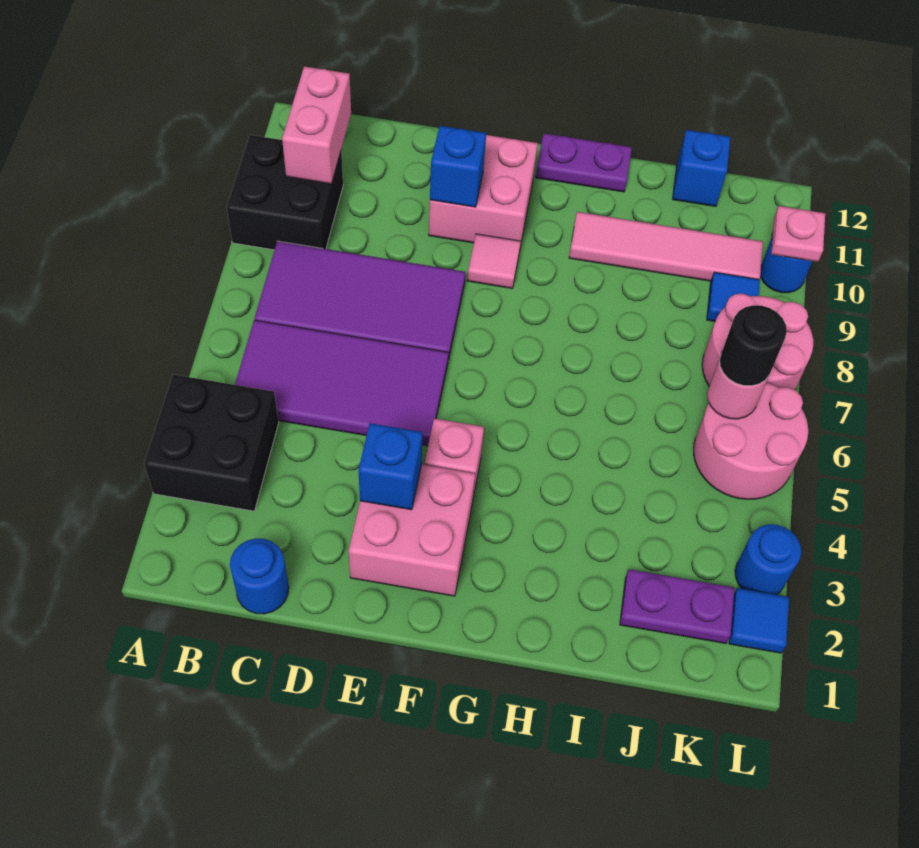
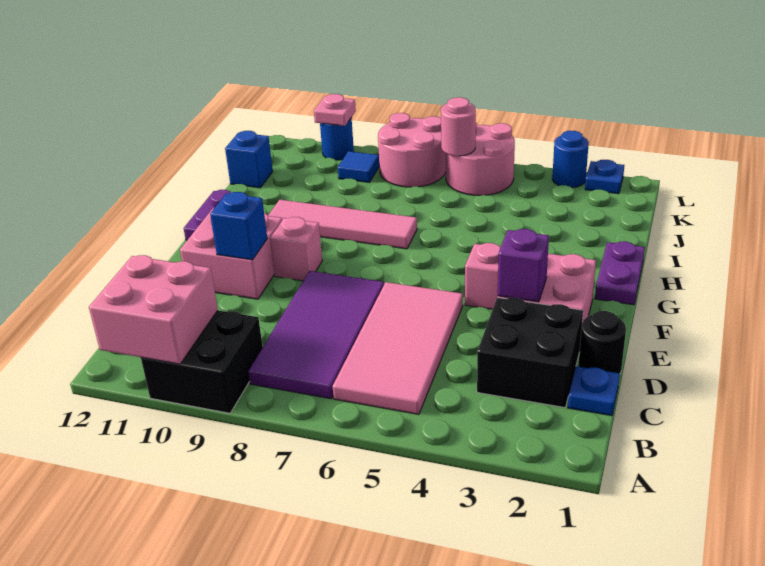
black brick A3:B4 level 1 -> black brick C2:D3 level 1
purple tile B5:E6 level 1 -> pink tile B5:E6 level 1
pink brick B10:B11 level 2 -> pink brick A10:B11 level 2
blue round brick C1 level 1 -> blue plate C1 level 1
blue brick E3 level 2 -> purple brick E3 level 2
pink tile F9 level 1 -> pink brick F9 level 1
pink tile H10:K10 level 1 -> pink tile H7:H10 level 1
purple plate J2:K2 level 1 -> purple plate G1:H1 level 1
black round brick K6 level 3 -> black round brick D1 level 1
blue tile L2 level 1 -> blue plate L2 level 1

